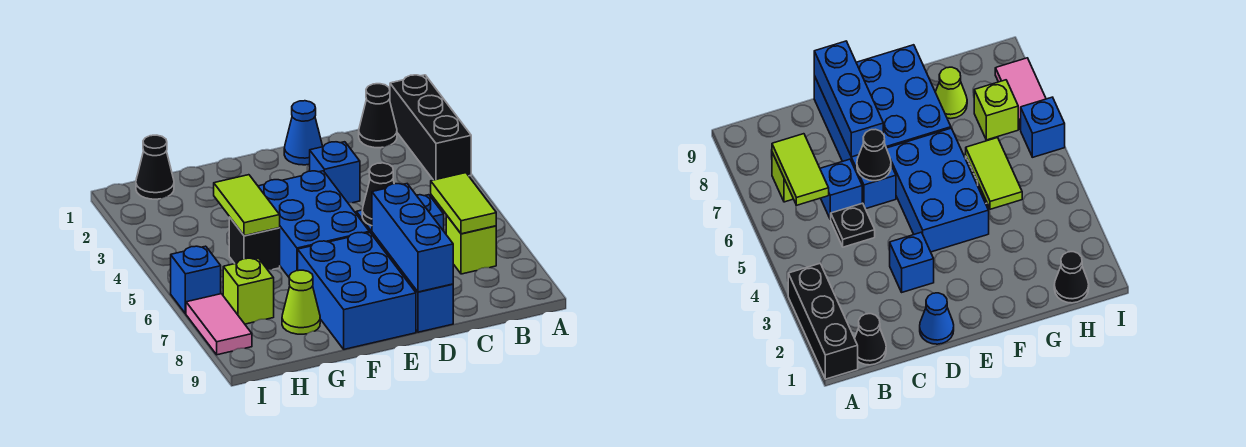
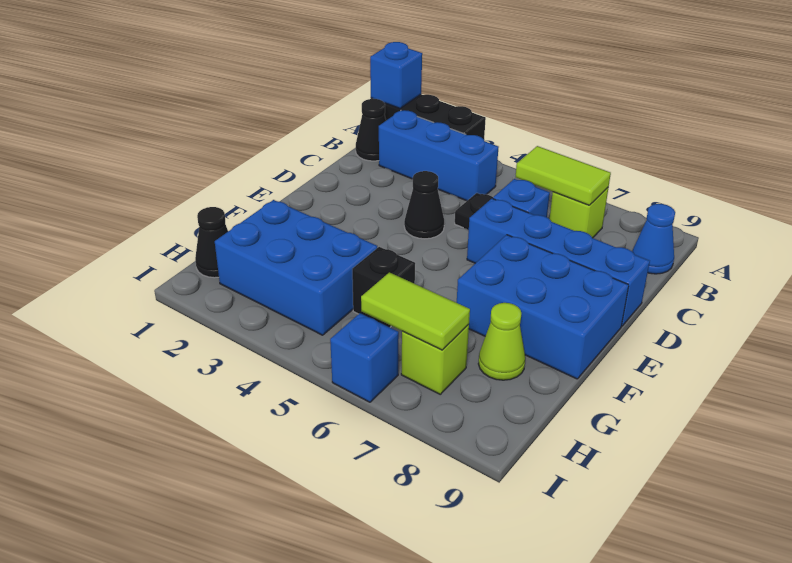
blue cone D1 level 1 -> blue cone B9 level 1
blue brick D3 level 1 -> blue brick A1 level 2
black cone D6 level 2 -> black cone D4 level 1
blue brick D7:D9 level 2 -> blue brick B2:B4 level 1
blue brick E4:F6 level 1 -> blue brick G2:H4 level 1
lime tile G4:G5 level 2 -> lime tile H6:H7 level 2
pink tile I7:I8 level 1 -> none

